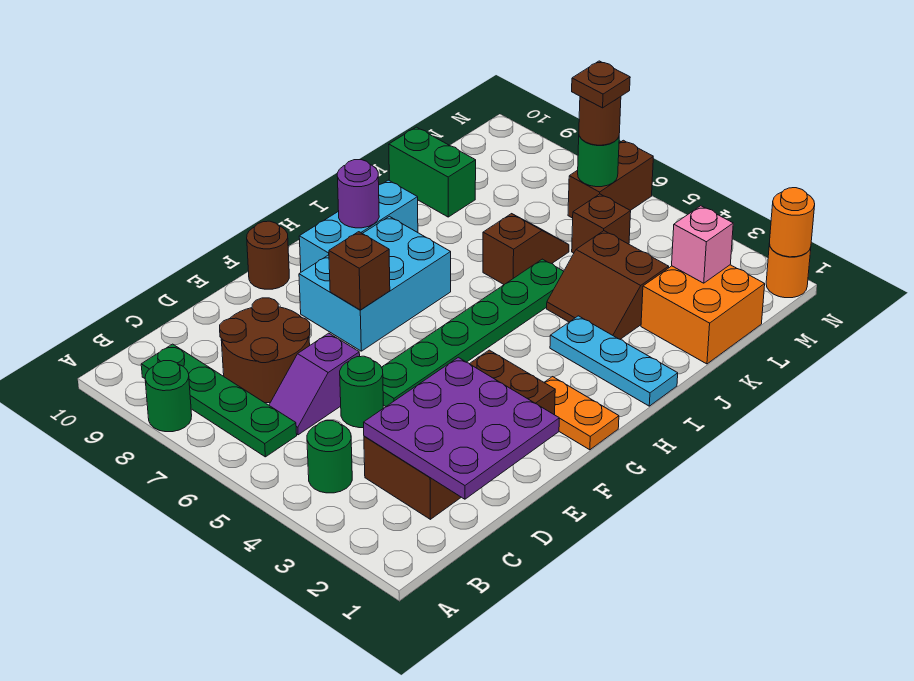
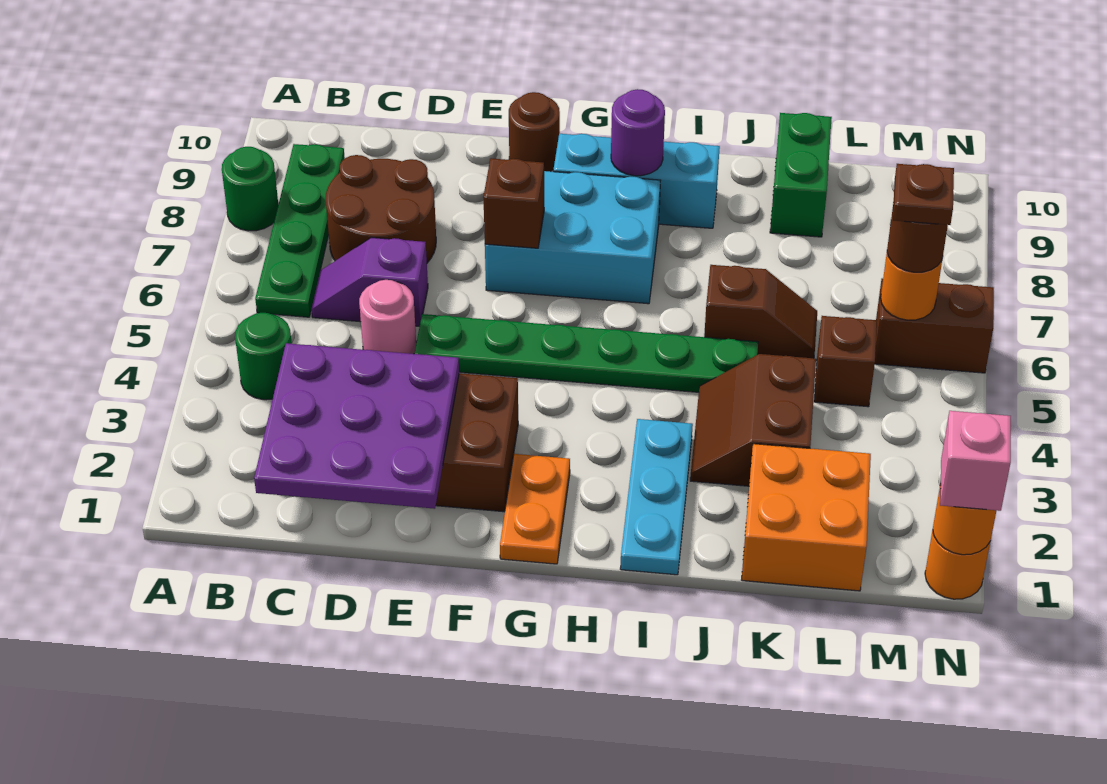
green round brick D5 level 1 -> pink round brick D5 level 1
pink brick L2 level 2 -> pink brick N1 level 3
green round brick M6 level 2 -> orange round brick M6 level 2

